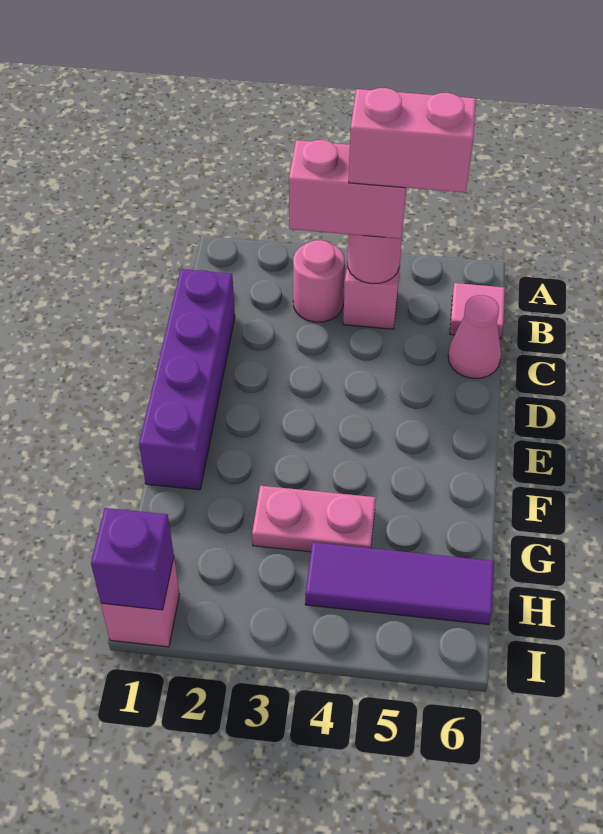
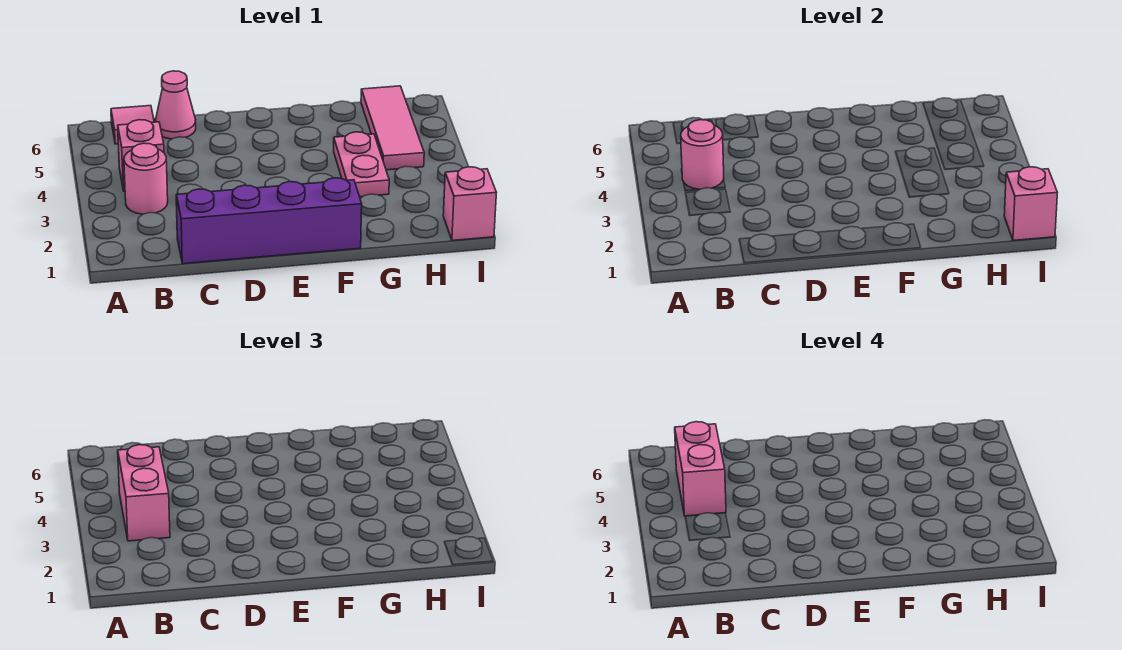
purple tile H4:H6 level 1 -> pink tile H4:H6 level 1
purple brick I1 level 2 -> pink brick I1 level 2

